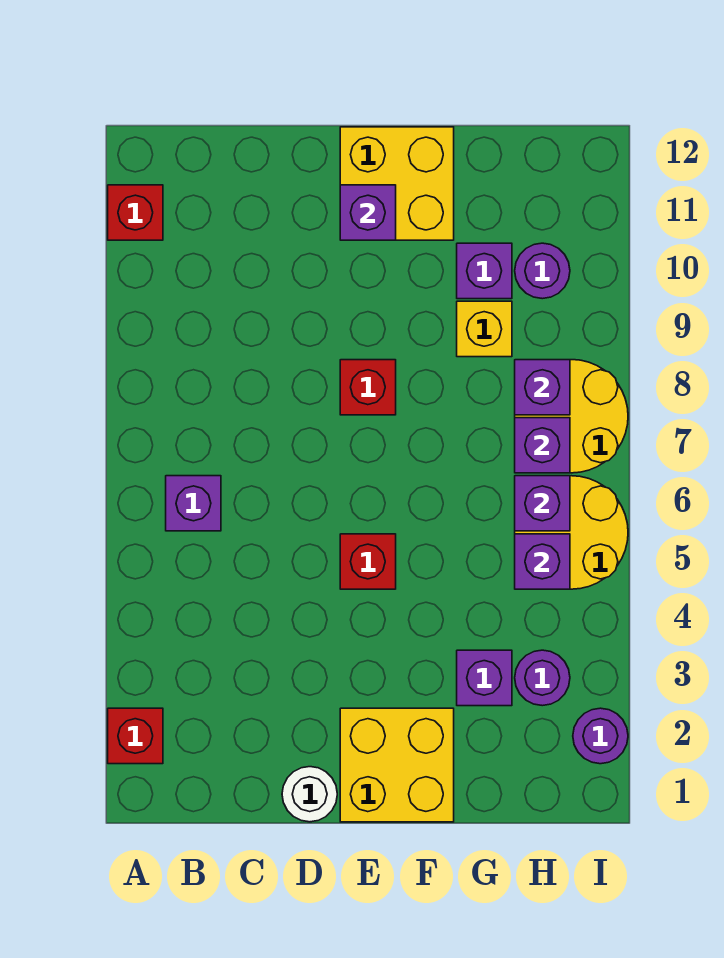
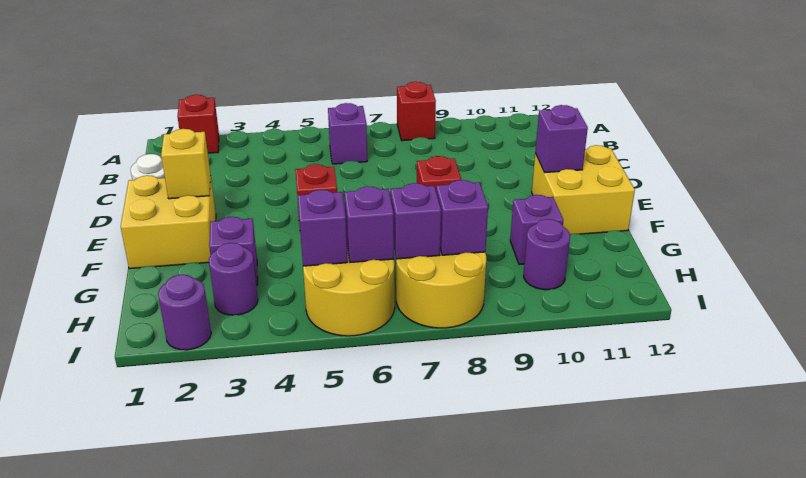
red brick A11 level 1 -> red brick A8 level 1
yellow brick G9 level 1 -> yellow brick E2 level 2

